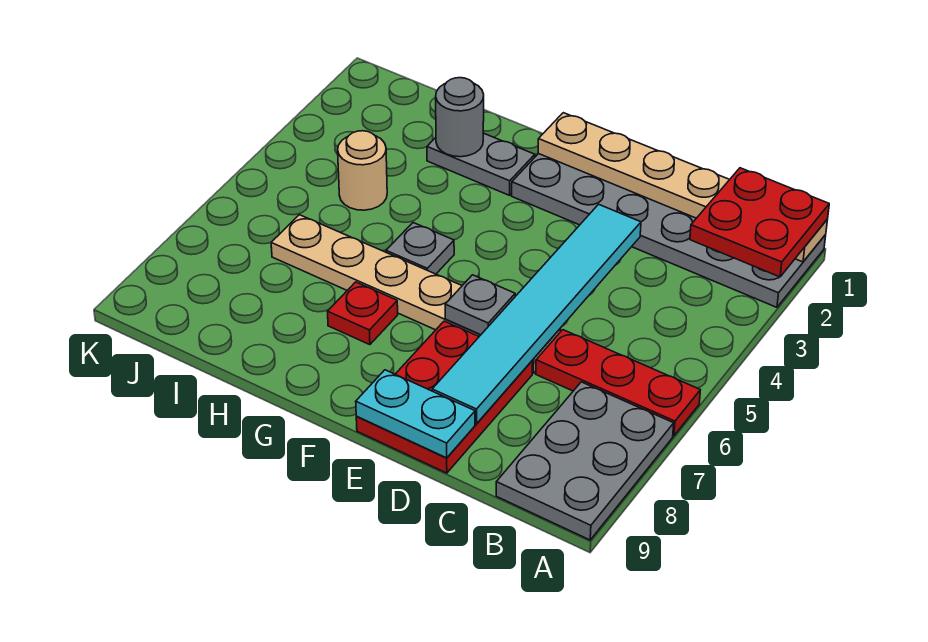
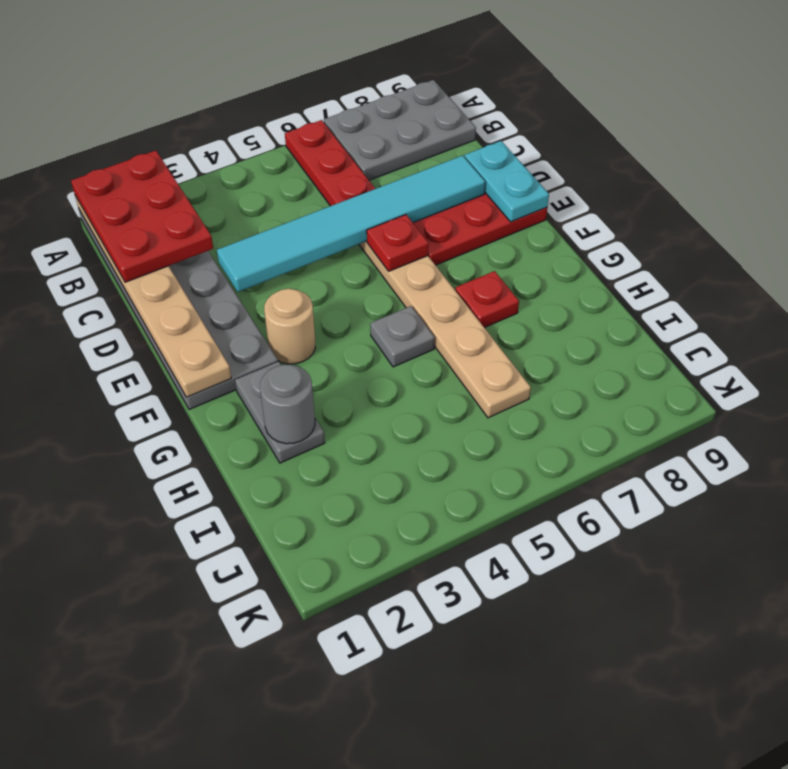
red plate A1:B2 level 3 -> red plate A1:C2 level 3
grey plate E6 level 2 -> red plate E6 level 2
tan round brick I4 level 1 -> tan round brick F3 level 1

